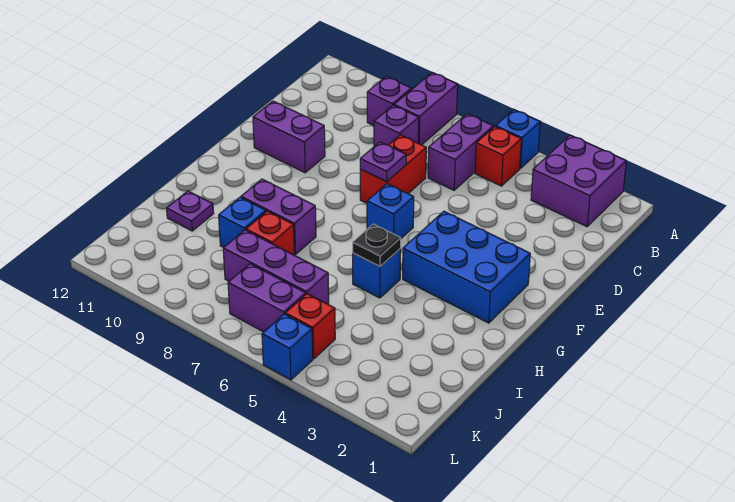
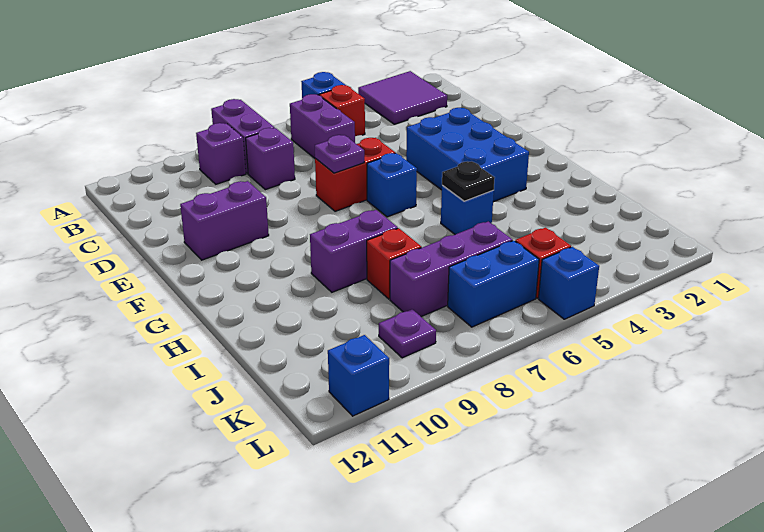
purple brick A2:B3 level 1 -> purple tile A2:B3 level 1
red brick D7:E7 level 1 -> red brick E6:E7 level 1
blue brick F2:G4 level 1 -> blue brick E3:G4 level 1
blue brick I9 level 1 -> blue brick L11 level 1
purple plate I11 level 1 -> purple plate K9 level 1
purple brick K6:K7 level 1 -> blue brick K6:K7 level 1

